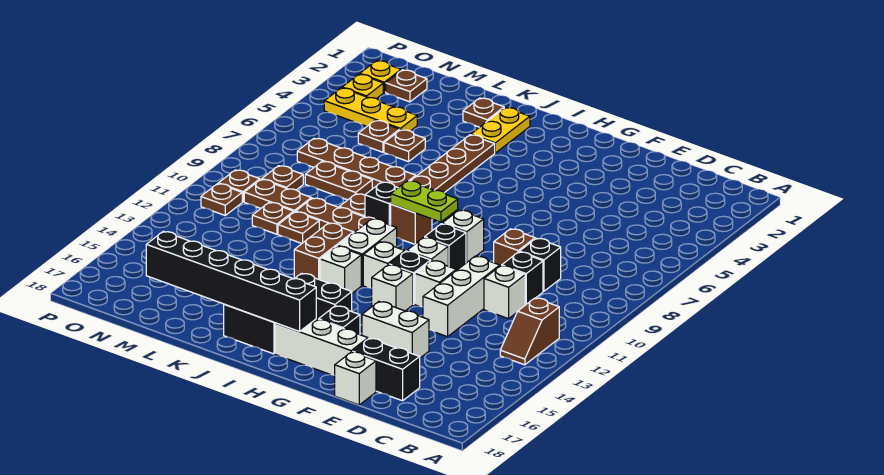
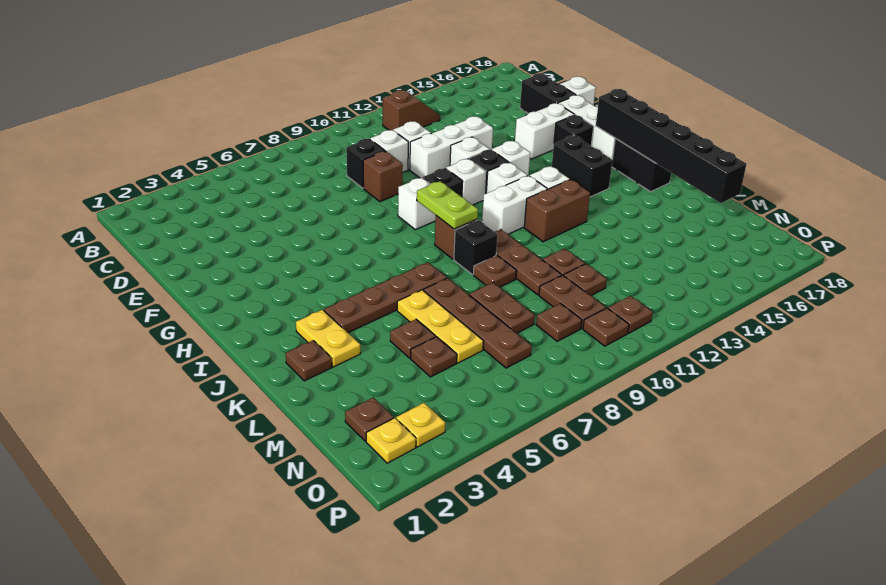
black brick D10 level 1 -> white brick D10 level 1
white brick E15:F15 level 1 -> white brick F15:F16 level 1
yellow plate J2:J3 level 1 -> yellow plate J3:K3 level 1
yellow plate M4:O4 level 1 -> yellow plate K6:M6 level 1

